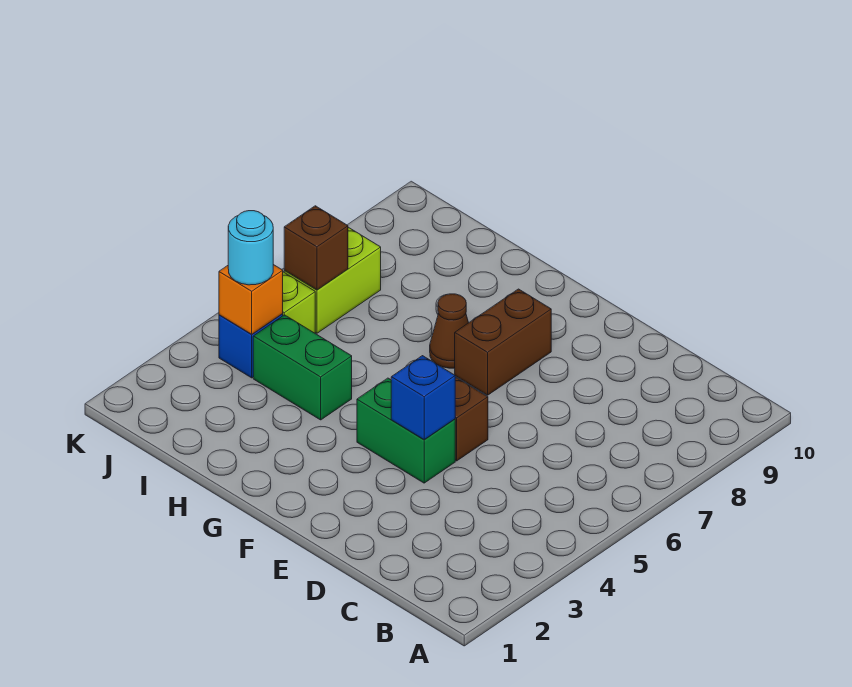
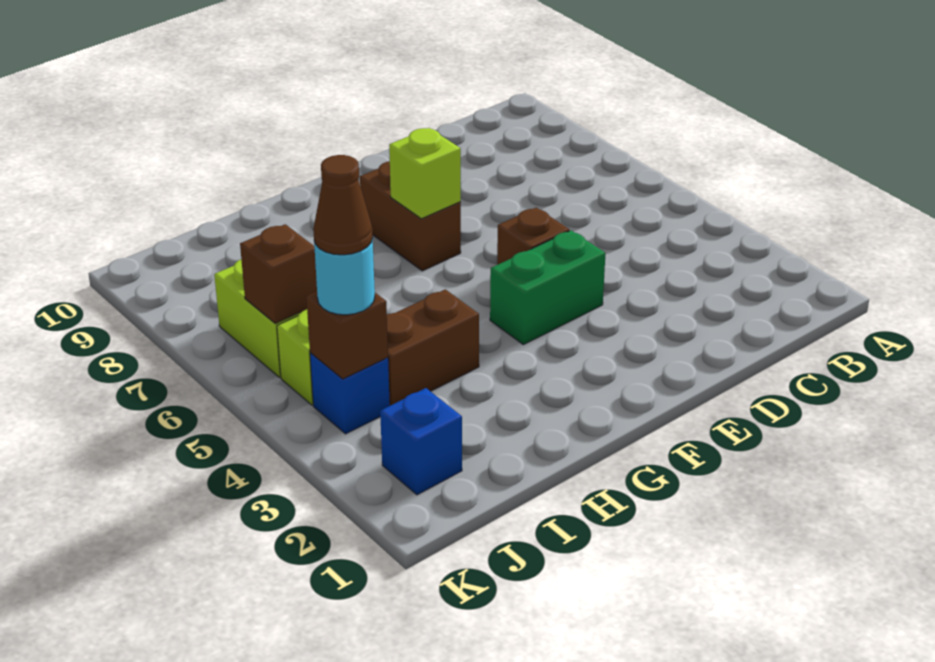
blue brick E4 level 2 -> blue brick J2 level 1
none -> lime brick F7 level 2
brown cone G7 level 1 -> brown cone J4 level 4
green brick H4:I4 level 1 -> brown brick H4:I4 level 1
orange brick J4 level 2 -> brown brick J4 level 2

